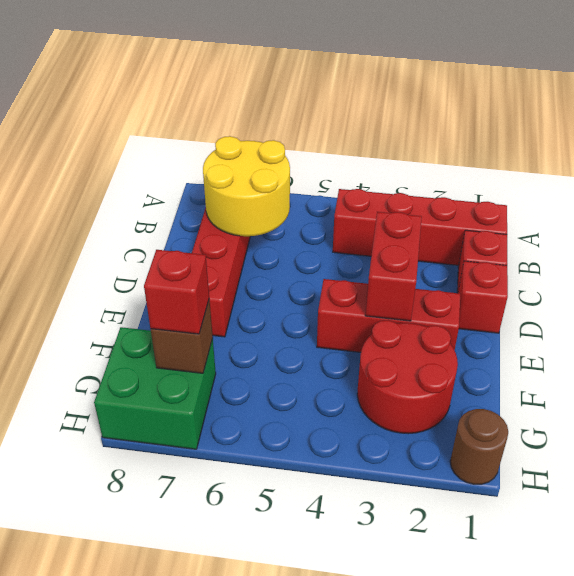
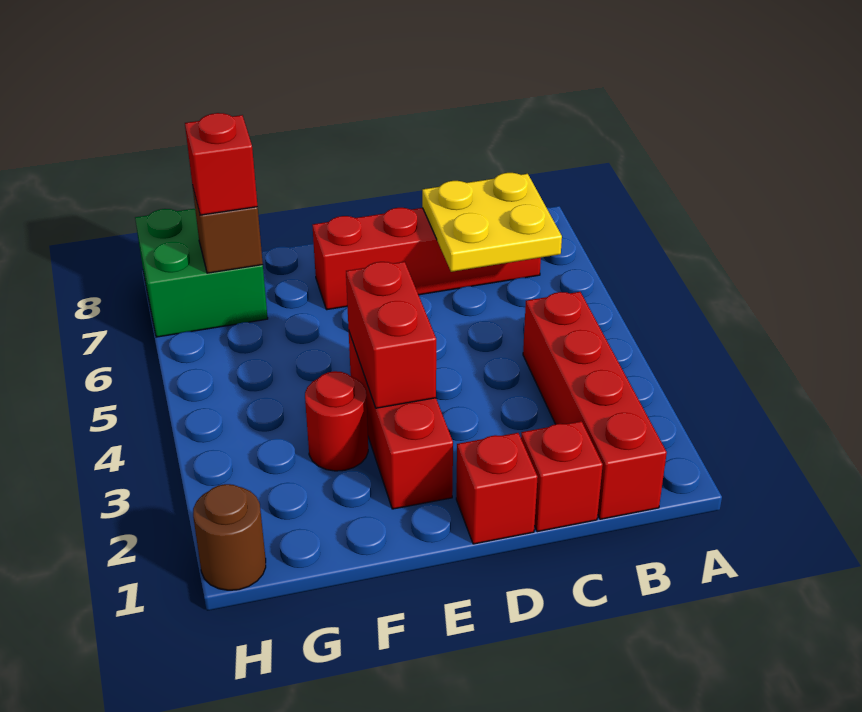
yellow round brick B6:C7 level 2 -> yellow plate B6:C7 level 2
red brick D3:E3 level 2 -> red brick E3:E4 level 2
red round brick F2:G3 level 1 -> red round brick F3 level 1

